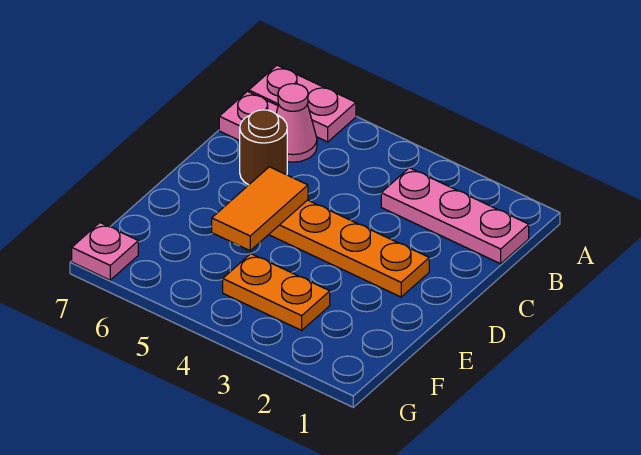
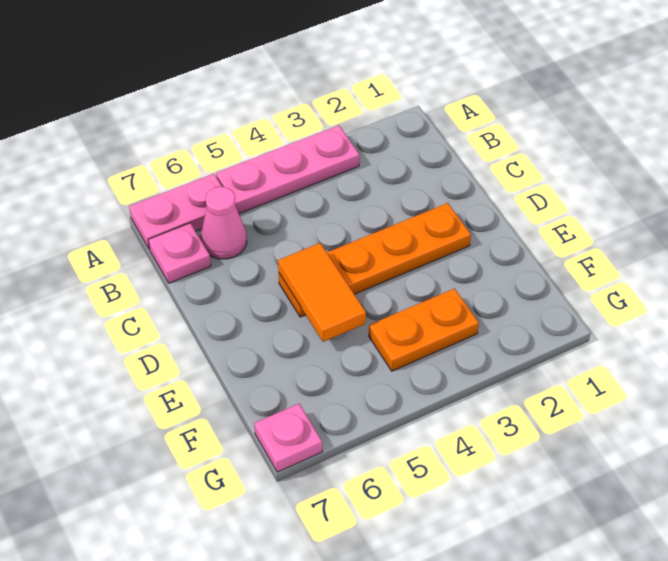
pink plate B1:B3 level 1 -> pink plate A3:A5 level 1
brown round brick C6 level 1 -> none

